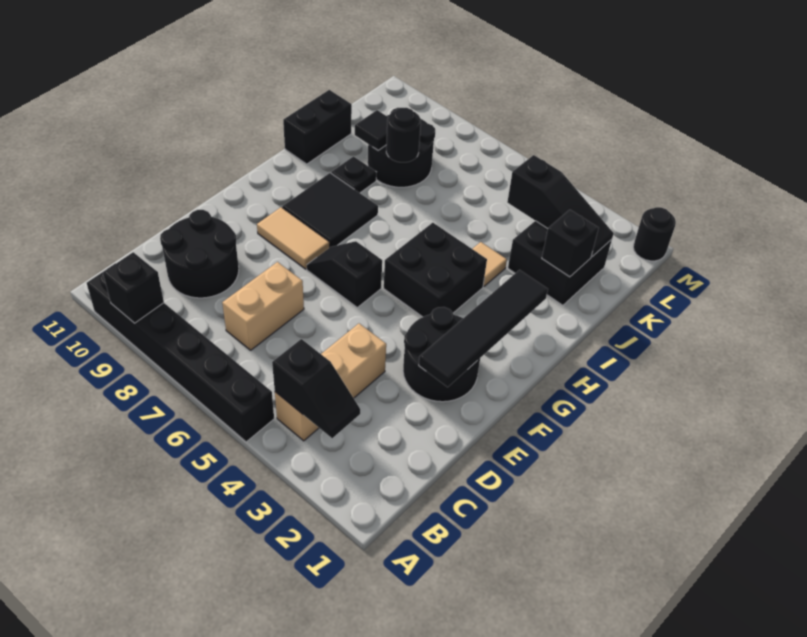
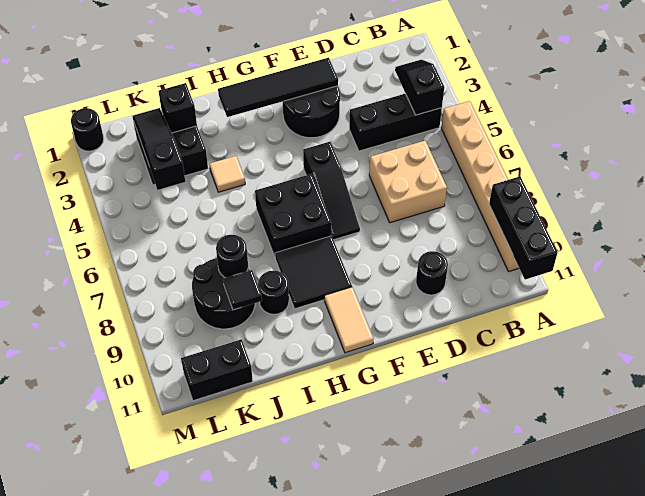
black brick A5:A10 level 1 -> tan brick A5:A10 level 1
black brick A9 level 2 -> black brick A9:A11 level 2
tan brick B4:D4 level 1 -> black brick B4:D4 level 1
tan brick C7:D7 level 1 -> tan brick C6:D7 level 1
black round brick C9:D10 level 1 -> black round brick D10 level 1
black slope F6:F7 level 1 top 6 -> black slope F5:F7 level 1 top 5
tan tile F8:F9 level 1 -> tan tile G10:G11 level 1
black brick G4:H5 level 1 -> black brick G6:H7 level 1
black plate I9 level 1 -> black round brick I9 level 1
black brick I11:J11 level 1 -> black brick K11:L11 level 1

